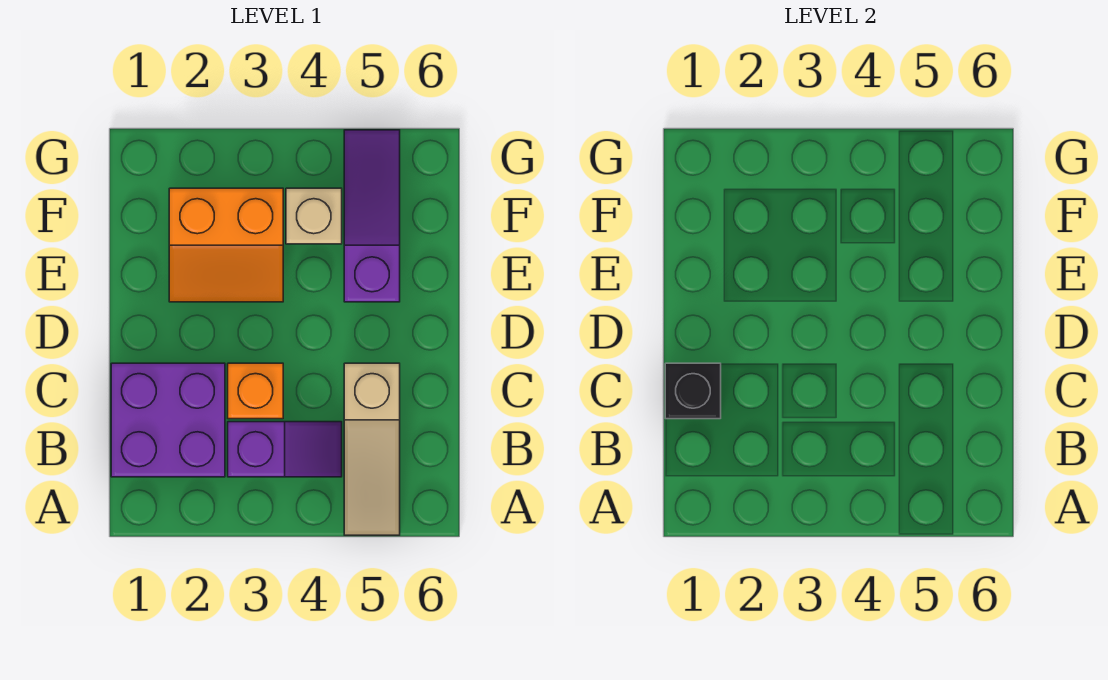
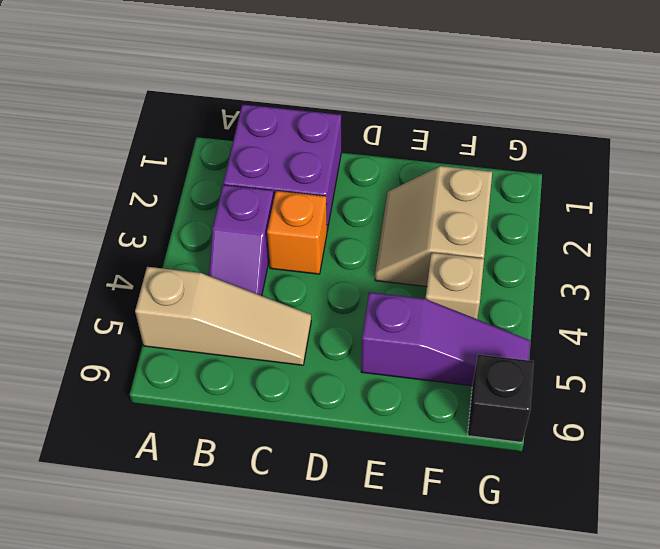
tan slope A5:C5 level 1 top C -> tan slope A5:C5 level 1 top A
black brick C1 level 2 -> black brick G6 level 1
orange slope E2:F3 level 1 top F -> tan slope E2:F3 level 1 top F

